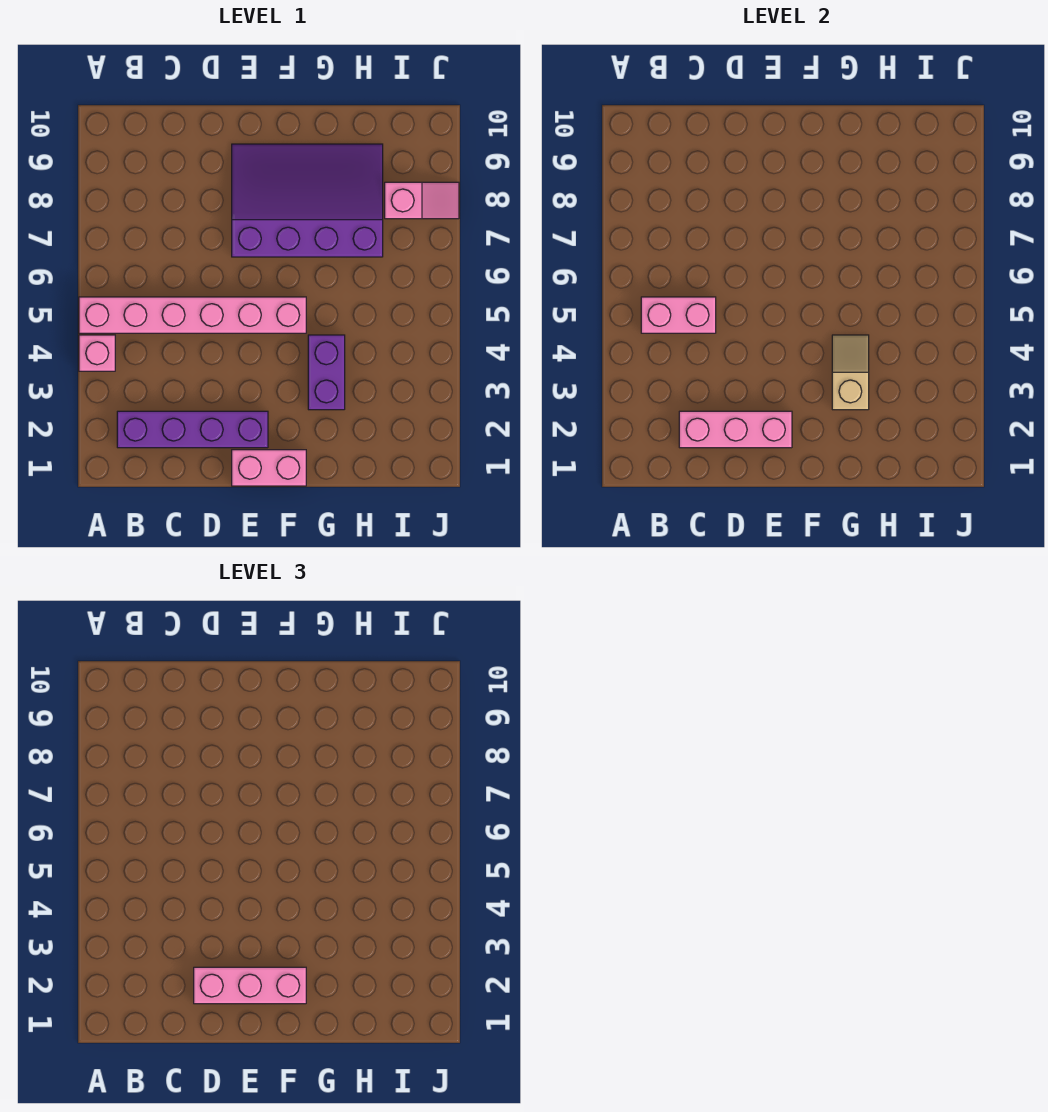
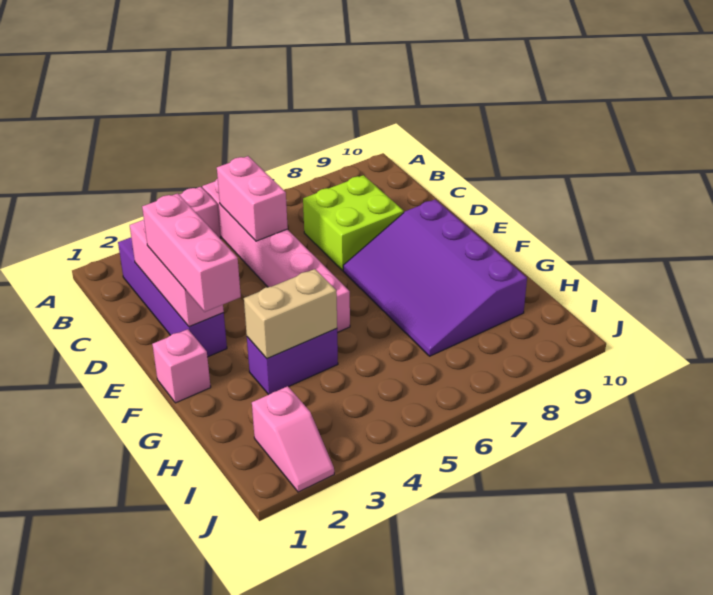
none -> lime brick C7:D8 level 1
pink brick E1:F1 level 1 -> pink brick F1 level 1
purple slope E7:H9 level 1 top 7 -> purple slope E7:H9 level 1 top 9
tan slope G3:G4 level 2 top 3 -> tan brick G3:G4 level 2
pink slope I8:J8 level 1 top I -> pink slope I2:J2 level 1 top I

